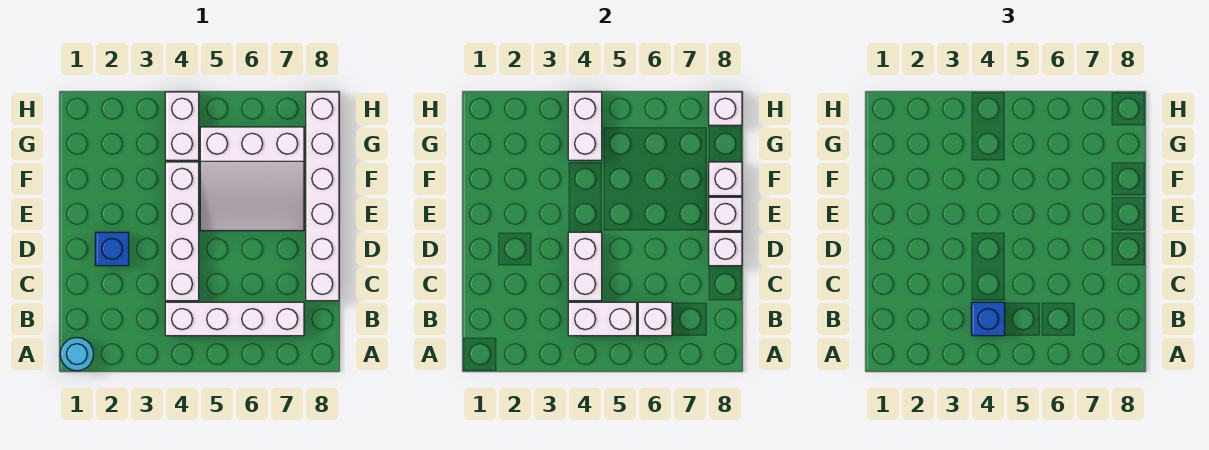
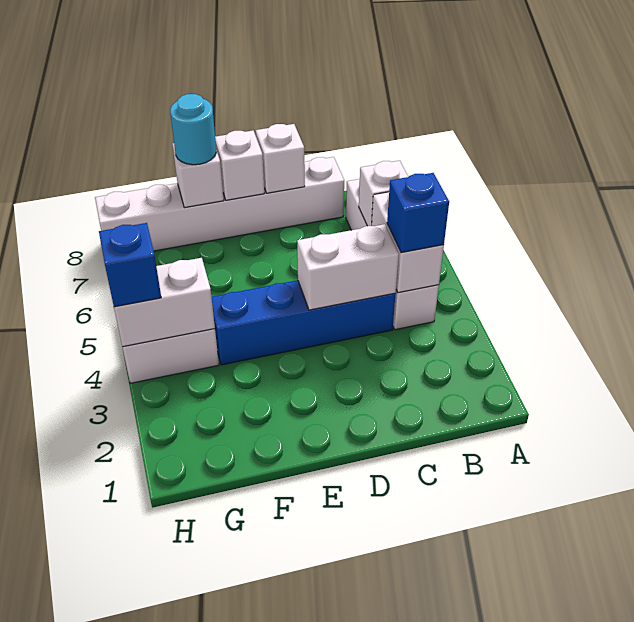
cyan round brick A1 level 1 -> cyan round brick F8 level 3
white brick C4:F4 level 1 -> blue brick C4:F4 level 1
blue brick D2 level 1 -> blue brick H4 level 3
white slope E5:G7 level 1 top G -> none
white brick H8 level 2 -> none

